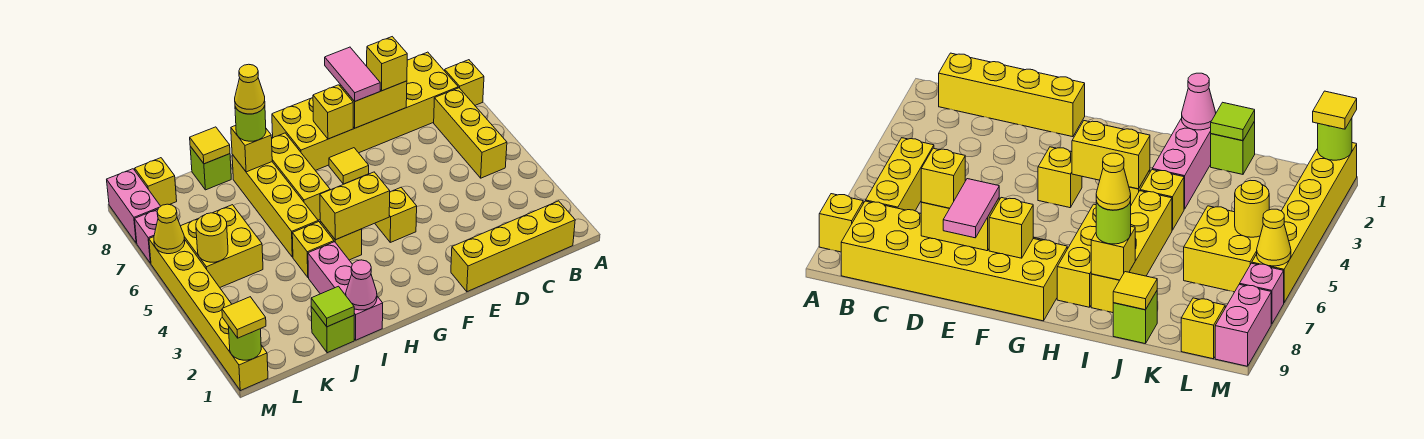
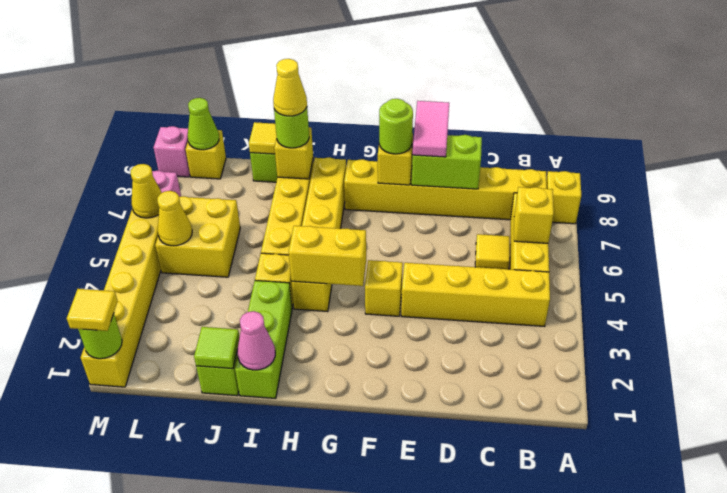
yellow brick B1:E1 level 1 -> yellow brick B4:E4 level 1
yellow brick B8:G9 level 1 -> yellow brick B8:G8 level 1
yellow brick D8:E8 level 2 -> lime brick D8:E8 level 2
yellow brick D8 level 3 -> yellow brick B6 level 2
yellow tile F7 level 1 -> yellow tile C6 level 1
none -> lime round brick F8 level 3
pink brick I1:I3 level 1 -> lime brick I1:I3 level 1
yellow round brick L5 level 2 -> yellow cone L5 level 2
none -> lime cone L9 level 2
pink brick M8:M9 level 1 -> pink brick M9 level 1

